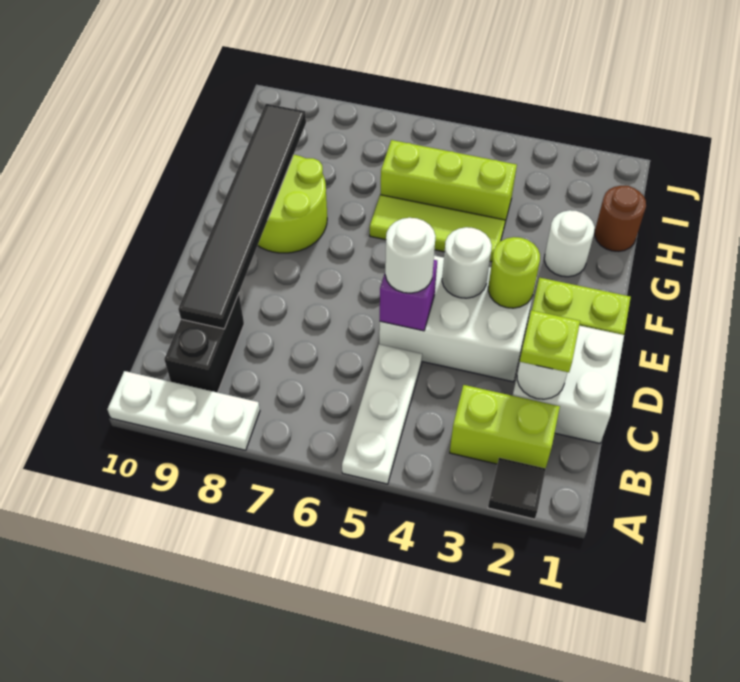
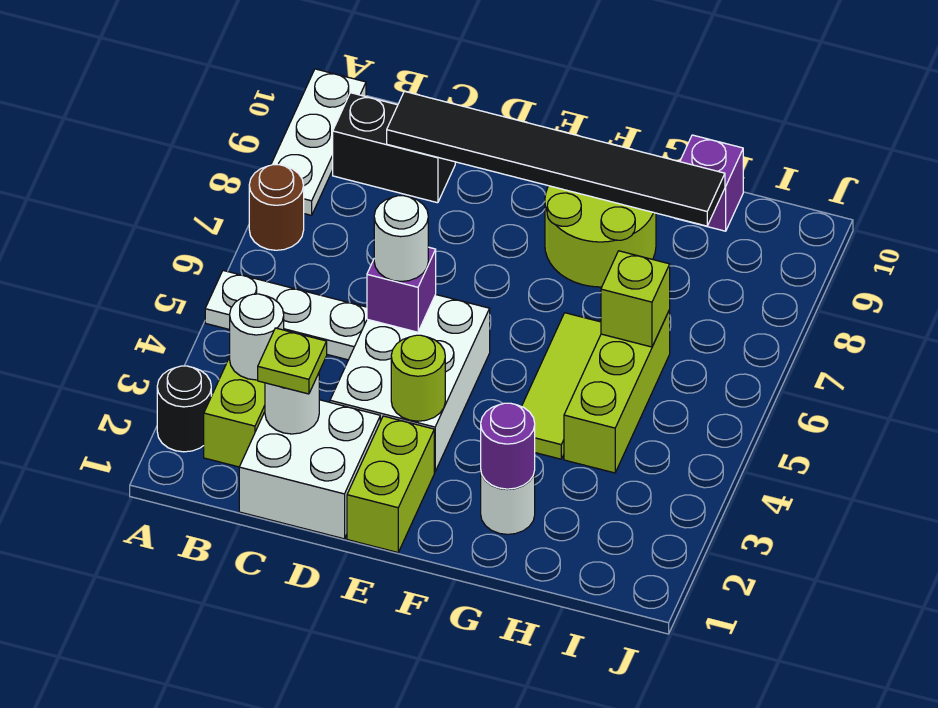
black tile A2 level 1 -> black round brick A2 level 1
white round brick E4 level 2 -> white round brick B3 level 2
none -> purple round brick G2 level 2
brown round brick H1 level 1 -> brown round brick A7 level 1
none -> lime brick H6 level 2
none -> purple brick H10 level 1

